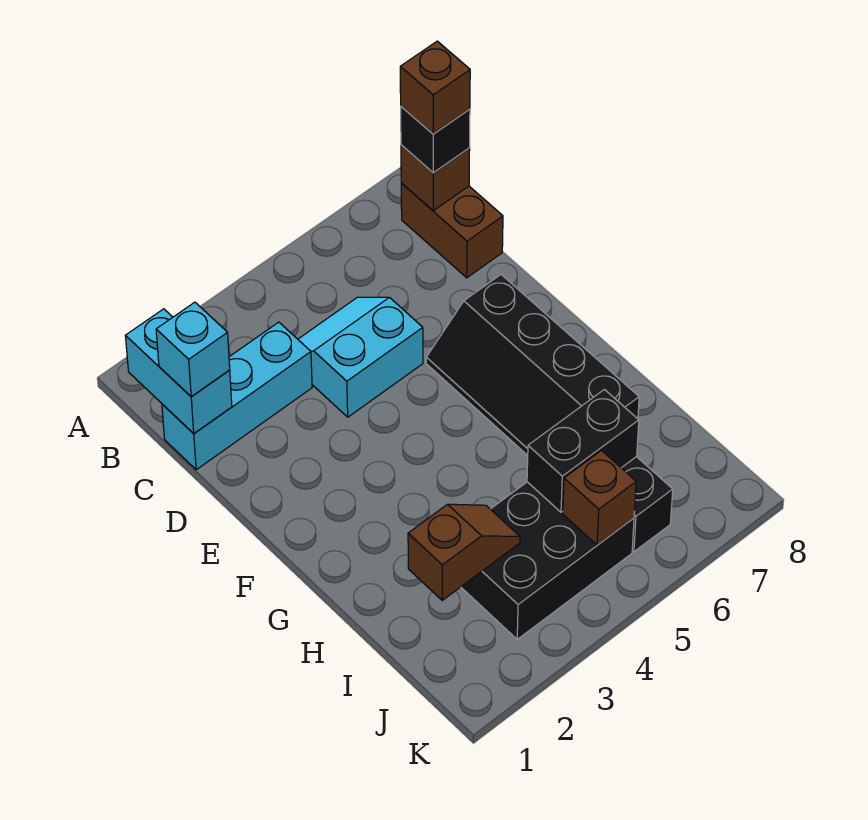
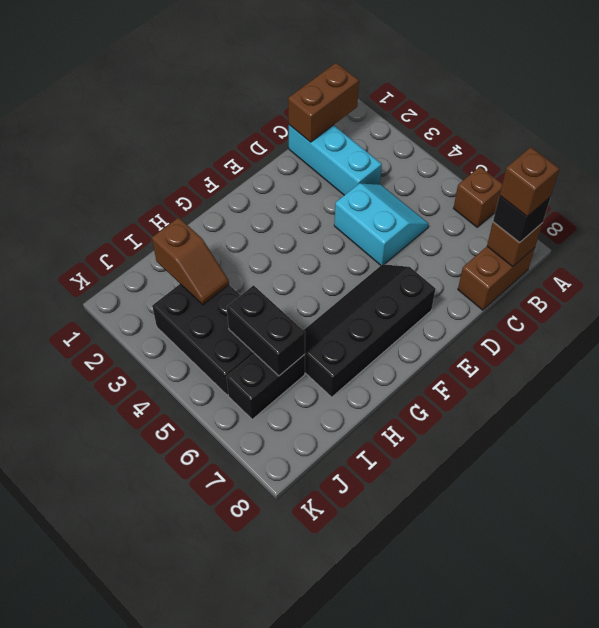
cyan brick B1:C1 level 2 -> brown brick B1:C1 level 2
cyan brick C1 level 3 -> none
brown brick J5 level 2 -> brown brick A6 level 1

